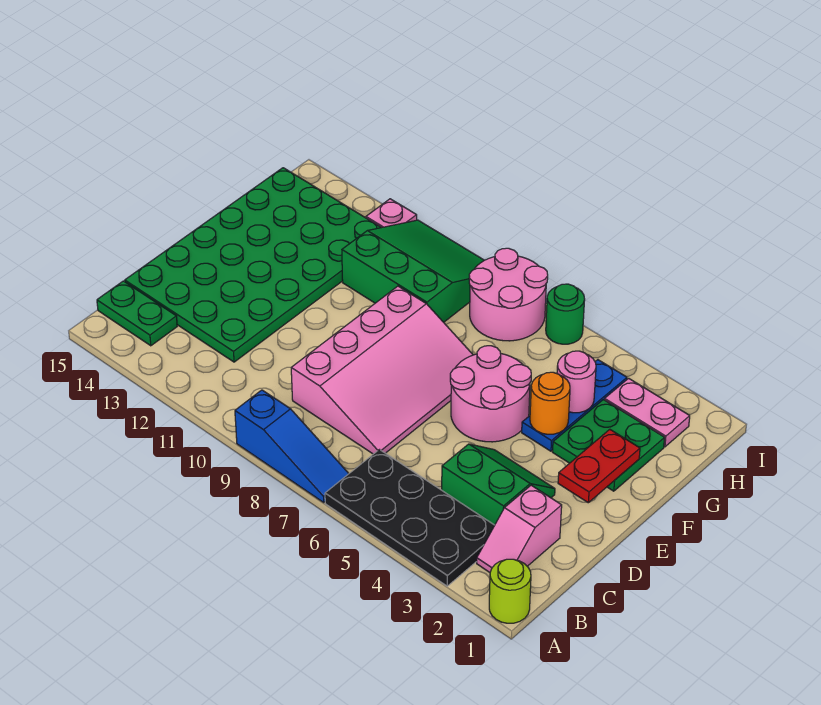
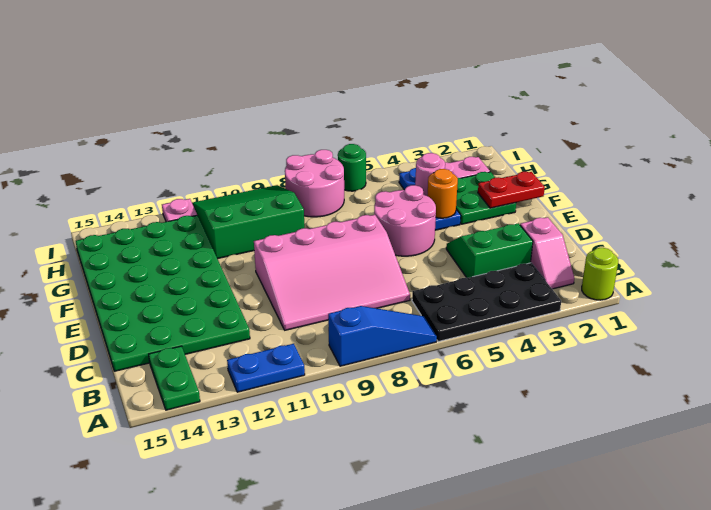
none -> blue plate A11:A12 level 1
green plate B14:B15 level 1 -> green plate A14:B14 level 1
pink slope C7:F9 level 1 top 9 -> pink slope C7:E10 level 1 top E
red plate E2:F2 level 2 -> red plate F1:F2 level 2

